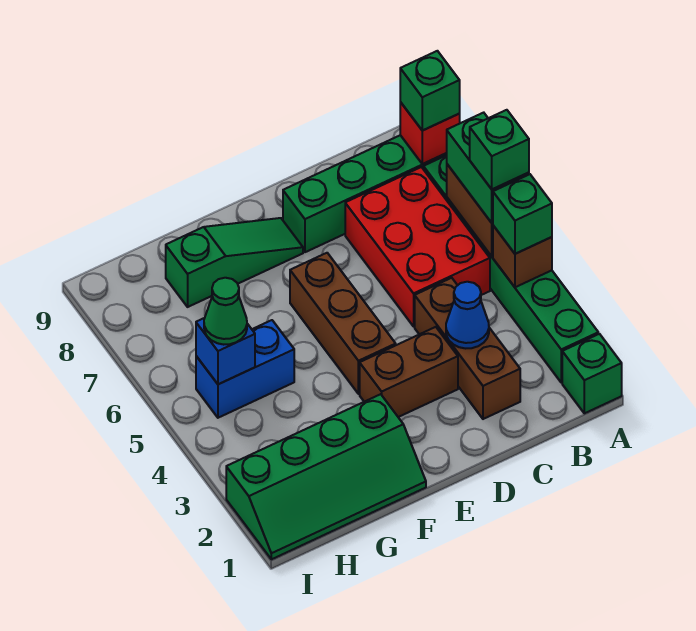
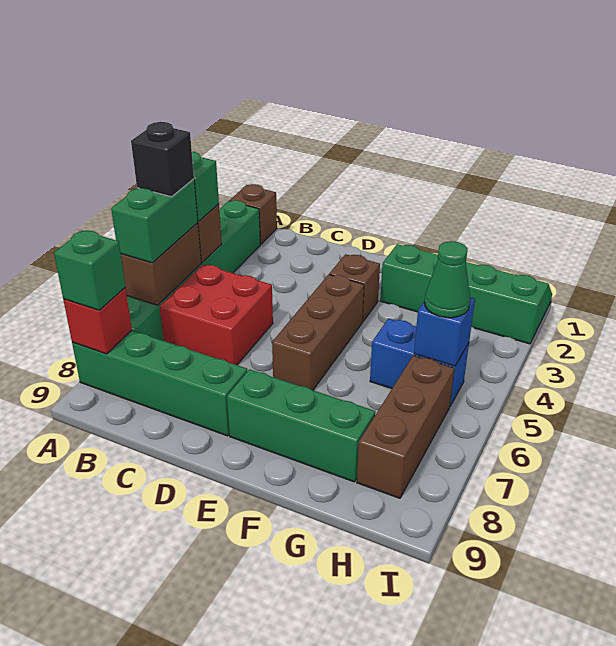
green brick A1 level 1 -> brown brick A1 level 1
green brick A5 level 4 -> black brick A5 level 4
red brick B5:C7 level 1 -> red brick B5:C6 level 1
brown brick C2:C4 level 1 -> brown brick H6:H8 level 1
blue cone C3 level 2 -> none
brown brick D3:E3 level 1 -> brown brick E3 level 1
green slope E8:G8 level 1 top G -> green brick E8:G8 level 1

